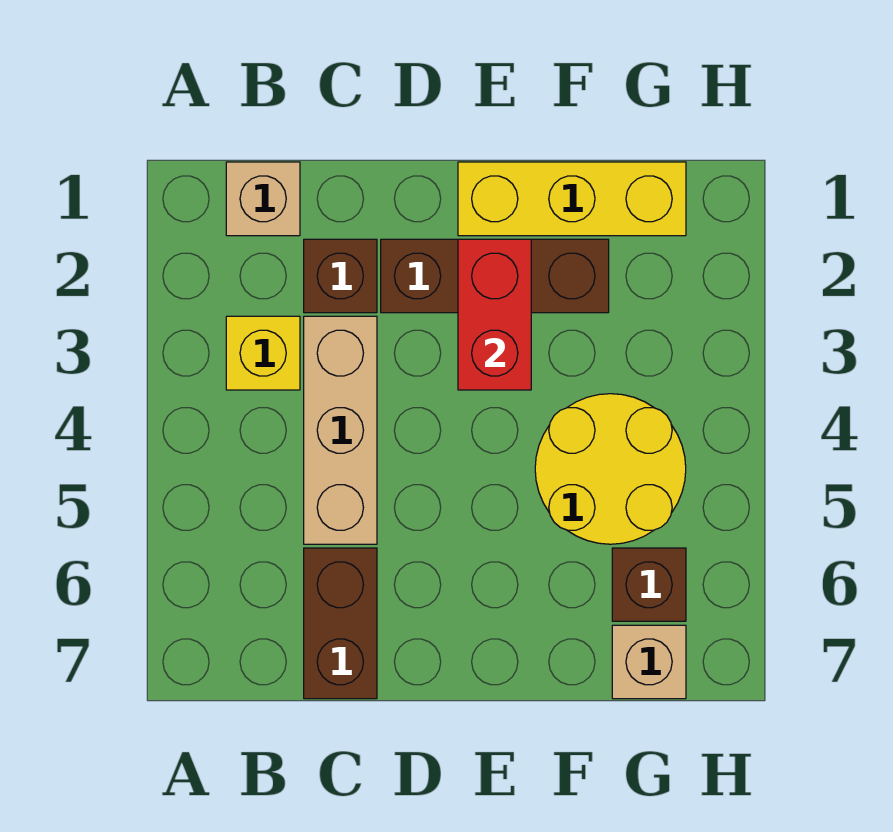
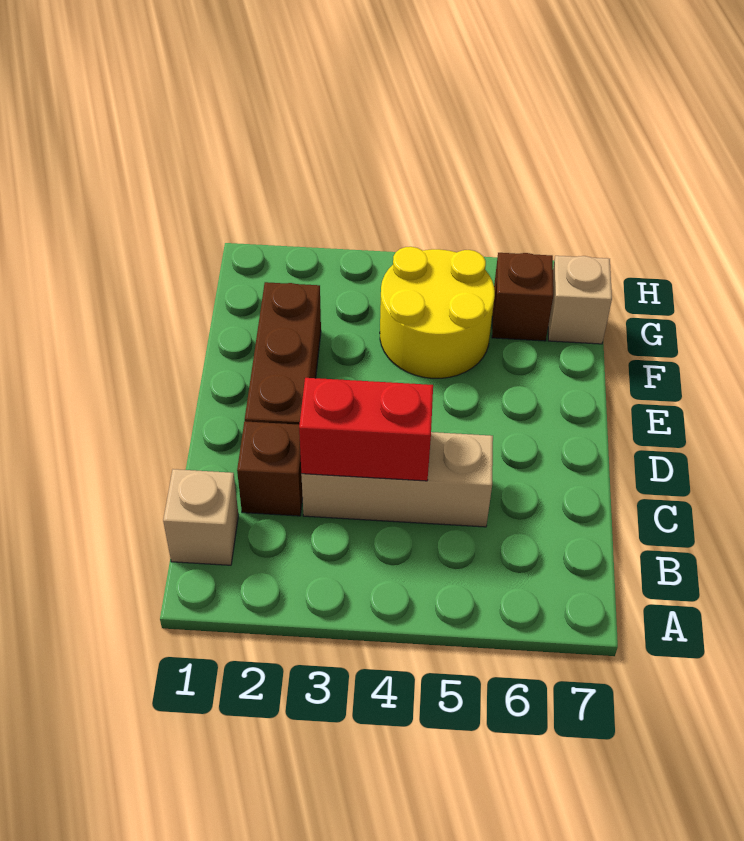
yellow brick B3 level 1 -> none
brown brick C6:C7 level 1 -> none
yellow brick E1:G1 level 1 -> none
red brick E2:E3 level 2 -> red brick C3:C4 level 2

